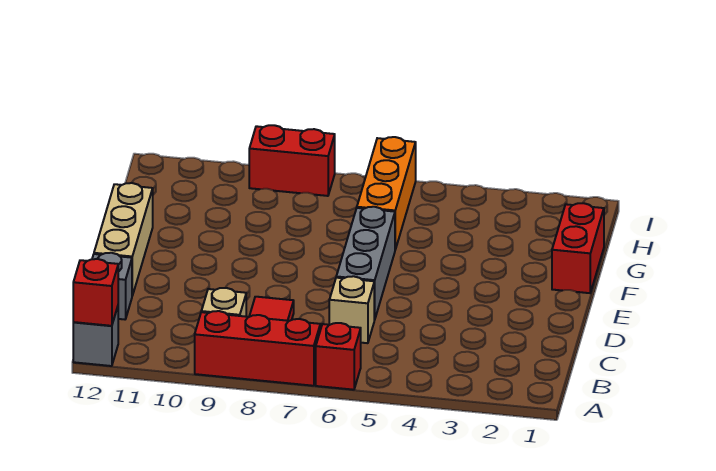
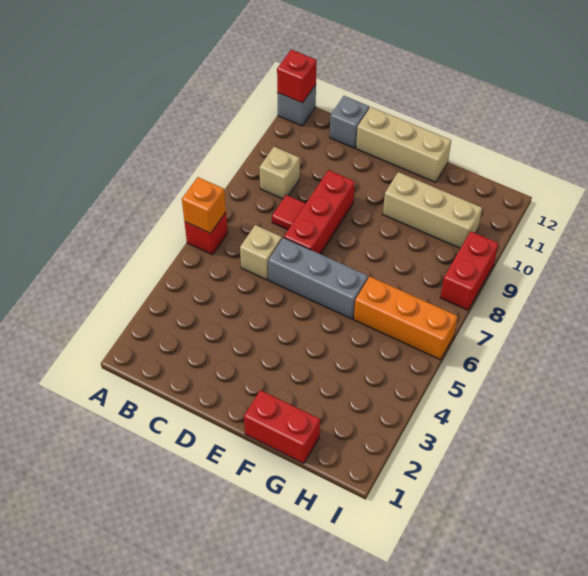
none -> orange brick A6 level 2
red brick A7:A9 level 1 -> red brick D7:D9 level 1
none -> tan brick F10:H10 level 1

